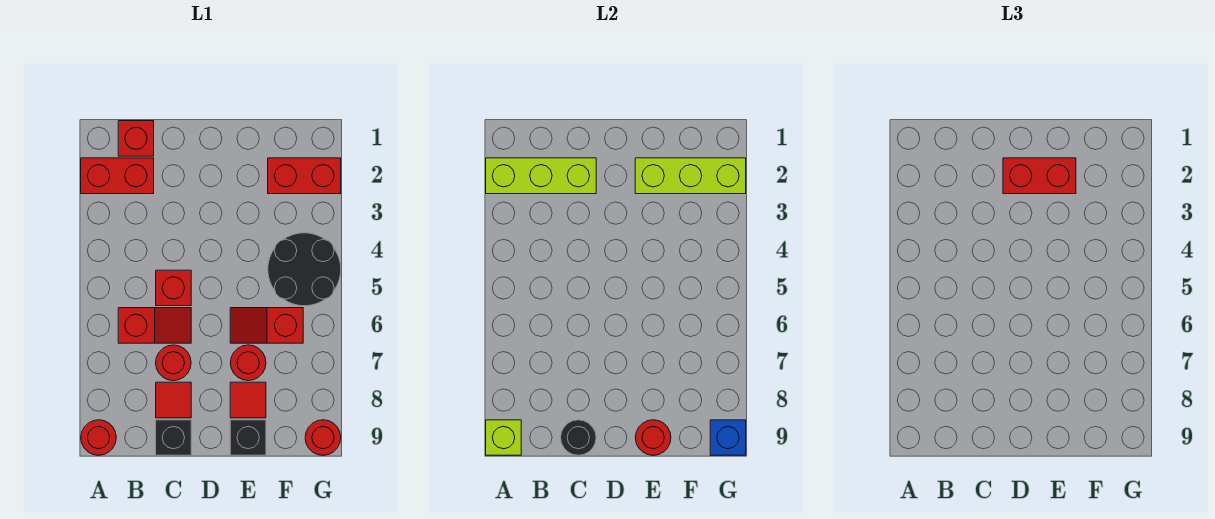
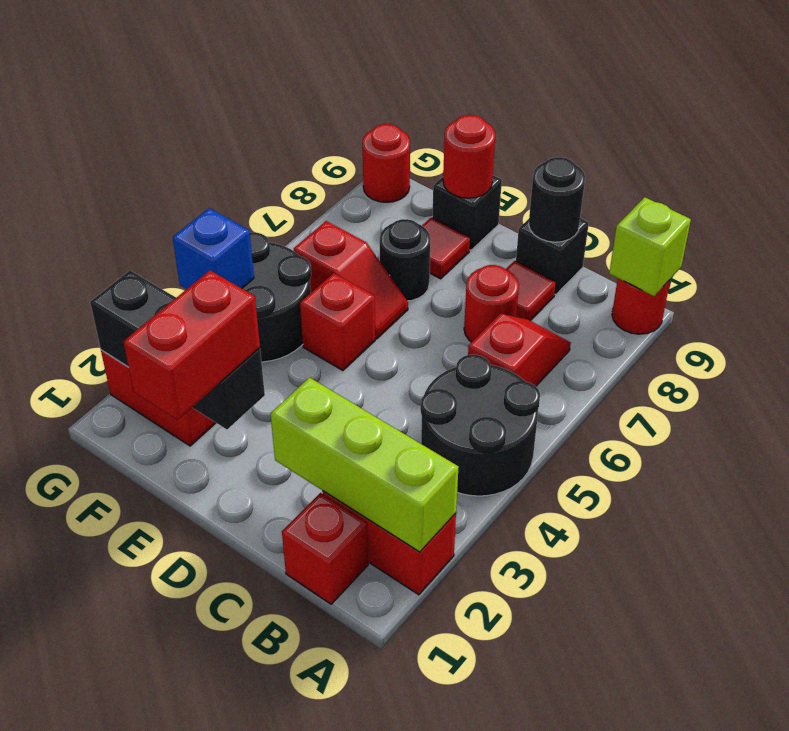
none -> black round brick A4:B5 level 1
red slope B6:C6 level 1 top B -> red slope B6:B7 level 1 top 6
red brick C5 level 1 -> red brick E5 level 1
red brick D2:E2 level 3 -> red brick E1:E2 level 3
lime brick E2:G2 level 2 -> black brick E2:G2 level 2
red round brick E7 level 1 -> black round brick E7 level 1
blue brick G9 level 2 -> blue brick G4 level 2

